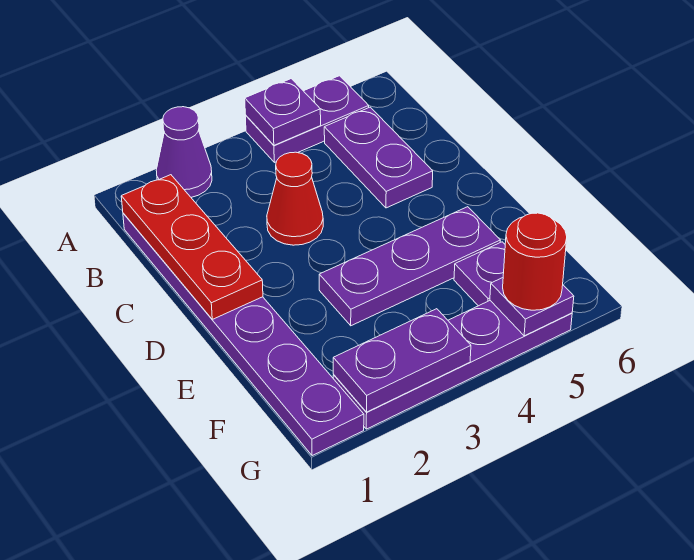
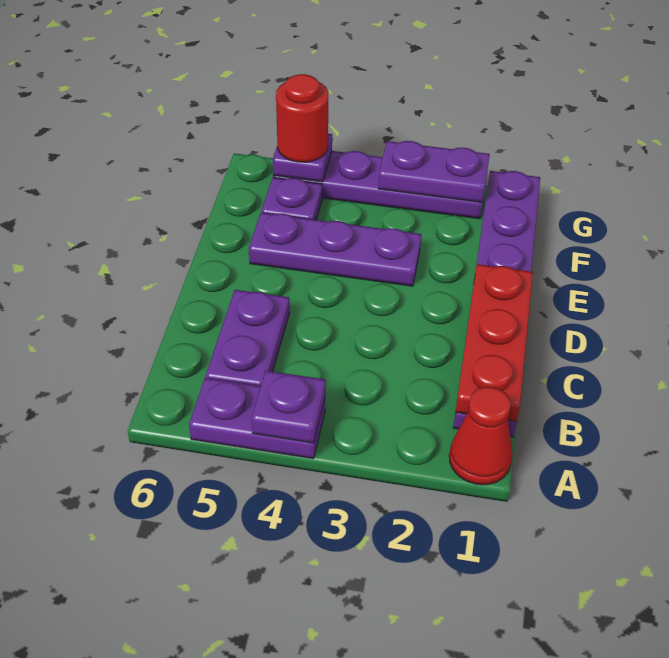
purple cone A2 level 1 -> none
red cone C3 level 1 -> red cone A1 level 1

